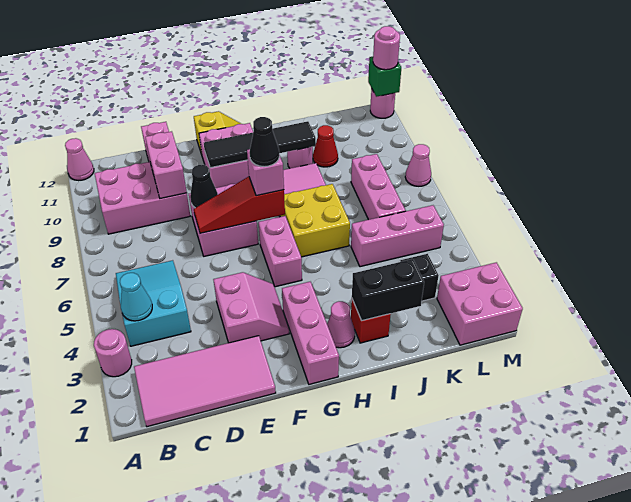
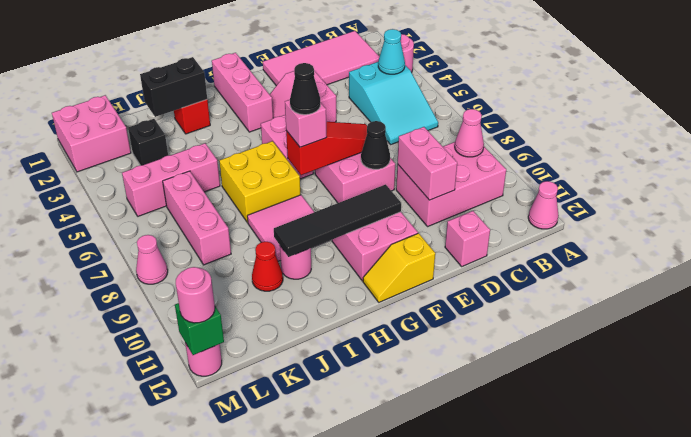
pink cone H2 level 1 -> pink cone B9 level 2

